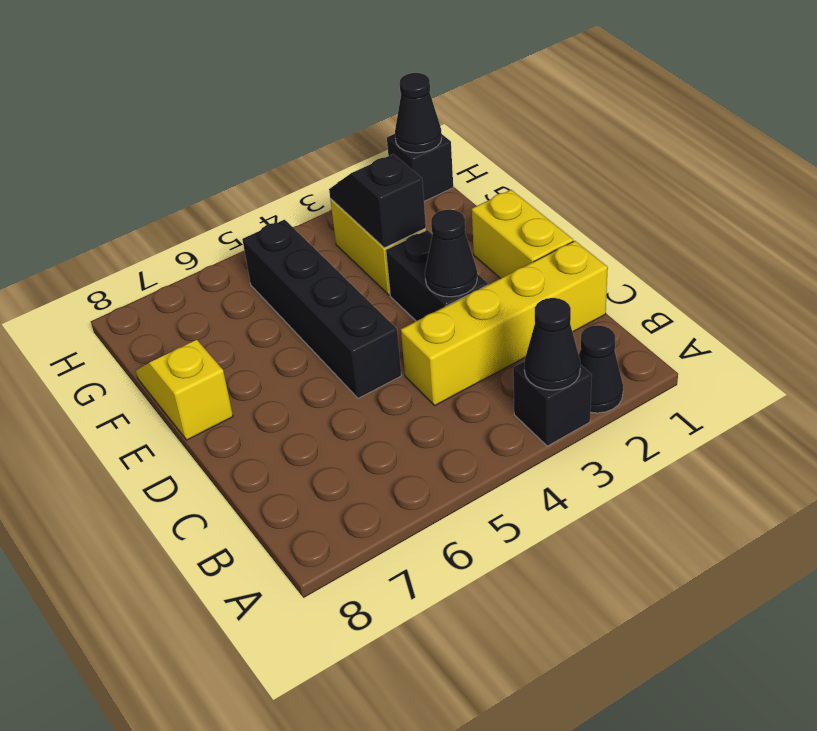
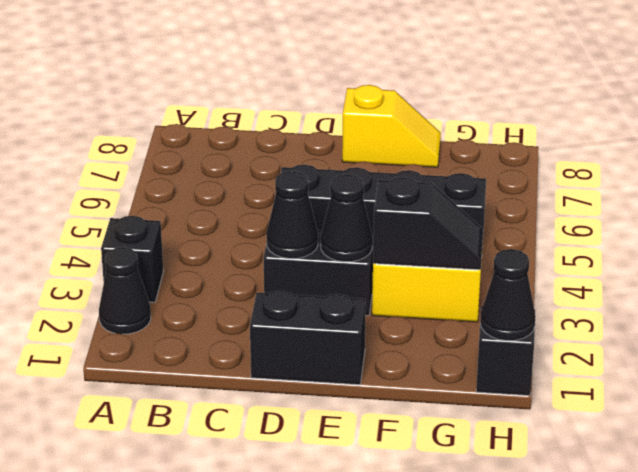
black cone A3 level 2 -> black cone E3 level 2
yellow brick C1:C4 level 1 -> none
yellow brick D1:E1 level 1 -> black brick D1:E1 level 1

